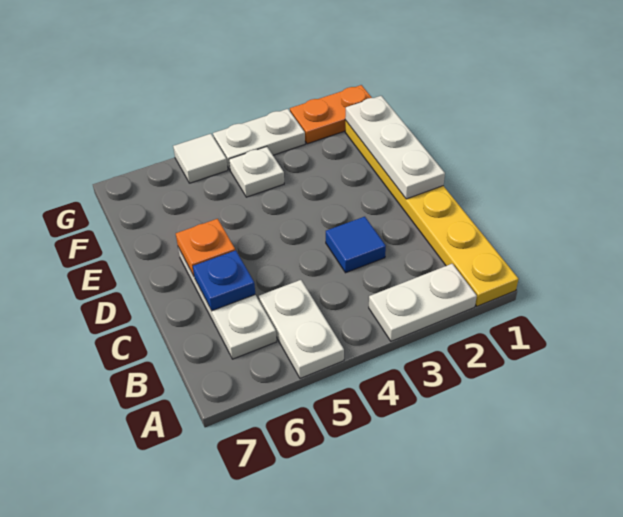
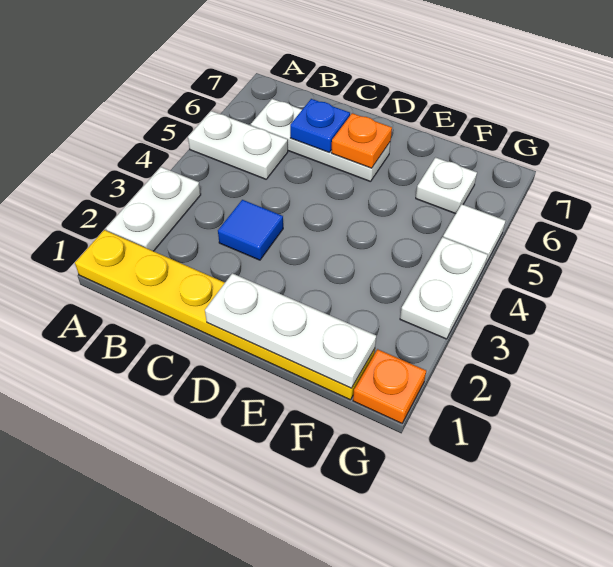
white plate F4 level 1 -> white plate F6 level 1
orange plate G1:G2 level 1 -> orange plate G1 level 1

